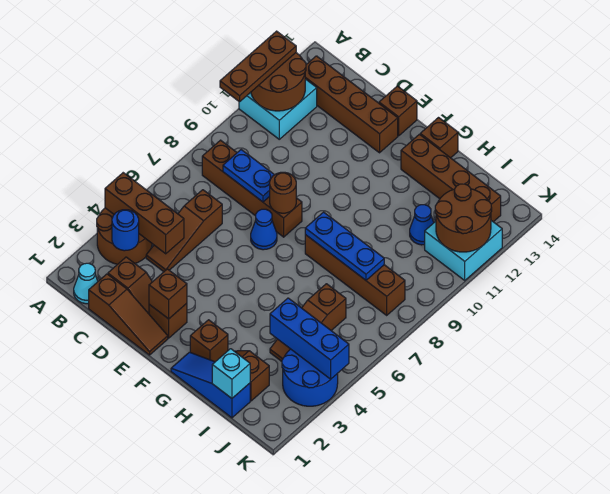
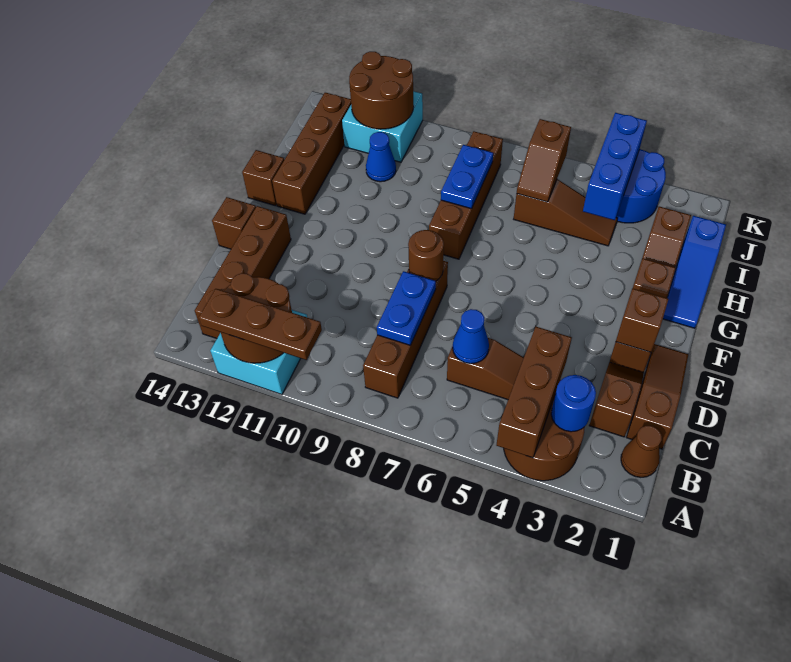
cyan cone B1 level 1 -> brown cone B1 level 1
blue cone E7 level 1 -> blue cone C6 level 2
blue plate G8:I8 level 2 -> blue plate H8:I8 level 2
cyan brick I1 level 2 -> none
none -> brown slope I6:J6 level 2 top J

